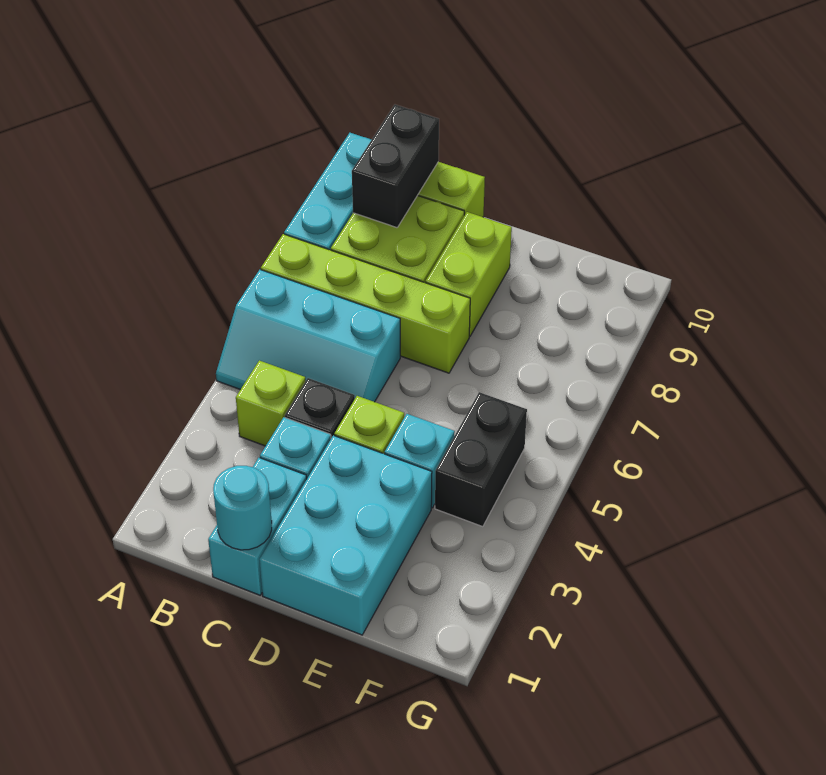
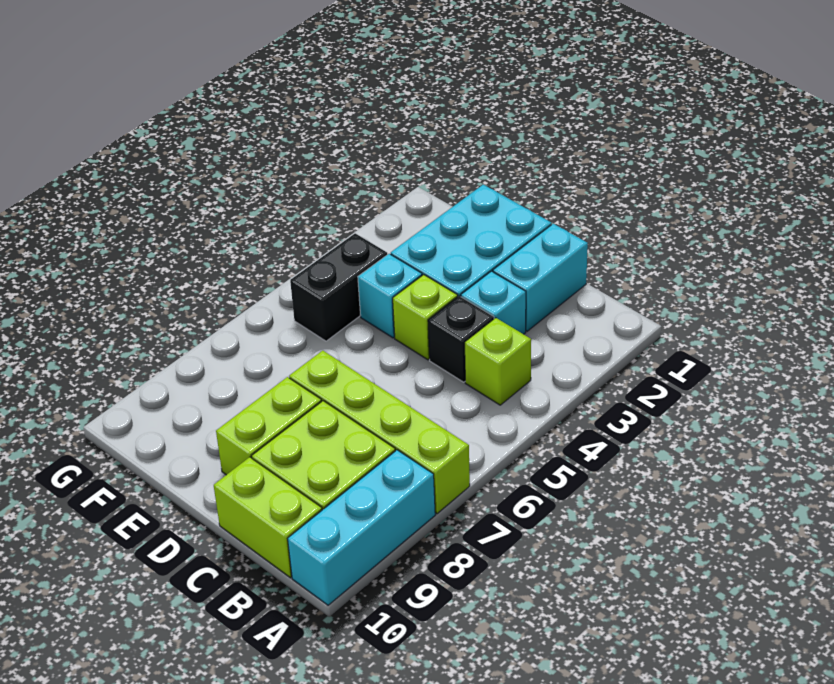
cyan slope A5:C6 level 1 top 6 -> none
black brick B9:B10 level 2 -> none
cyan round brick C1 level 2 -> none

